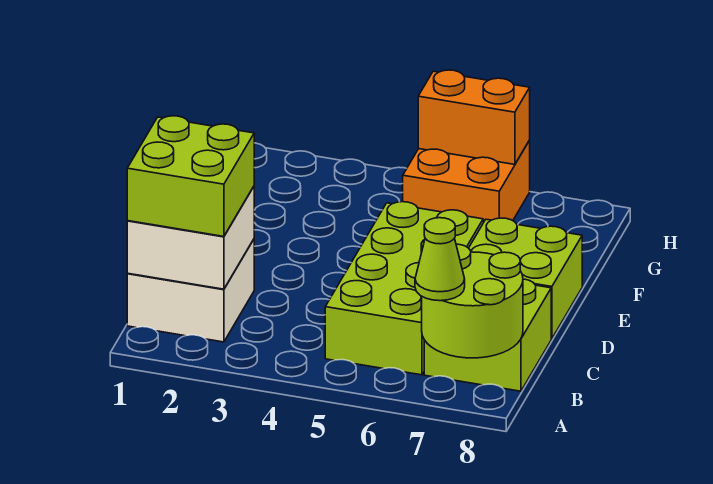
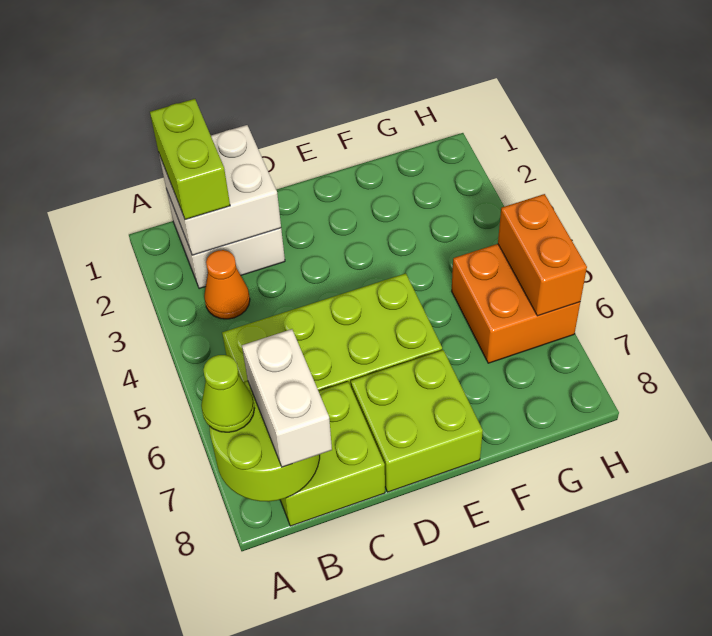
lime brick B1:C2 level 3 -> lime brick B1:B2 level 3
none -> orange cone B3 level 1
none -> white brick B7:B8 level 3

